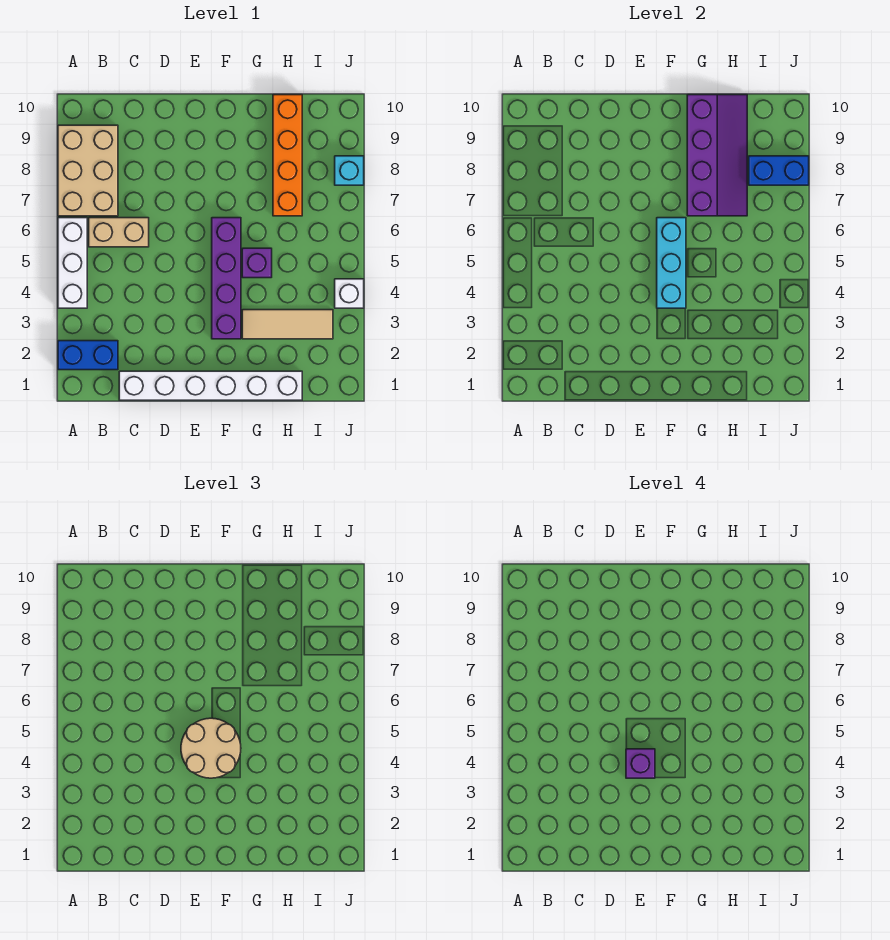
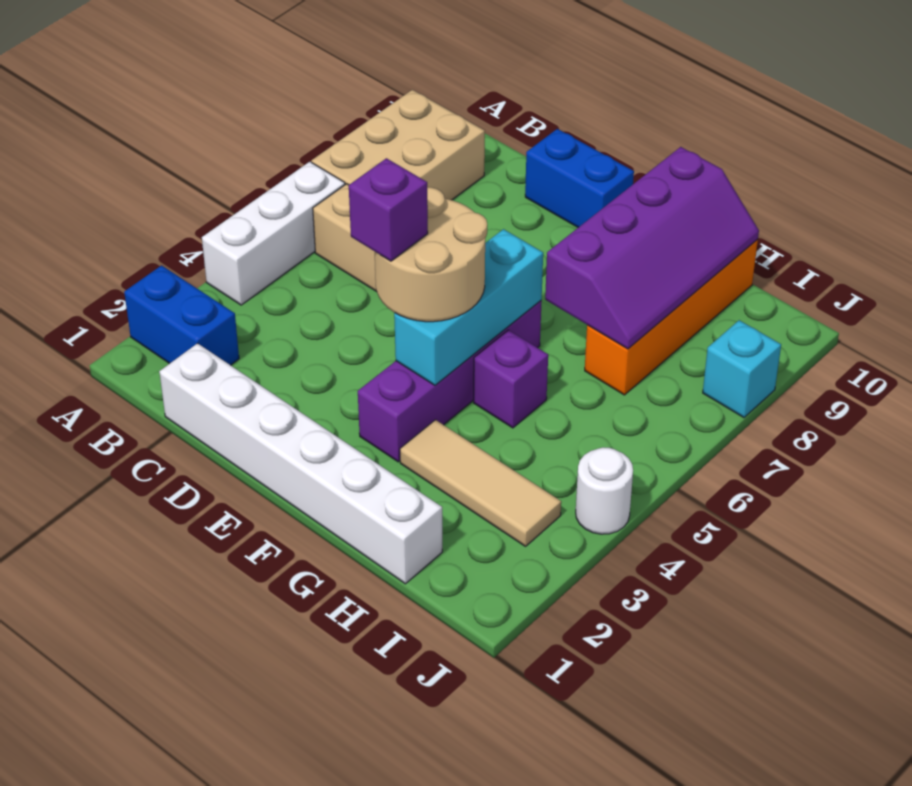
blue brick I8:J8 level 2 -> blue brick D10:E10 level 1
white brick J4 level 1 -> white round brick J4 level 1

